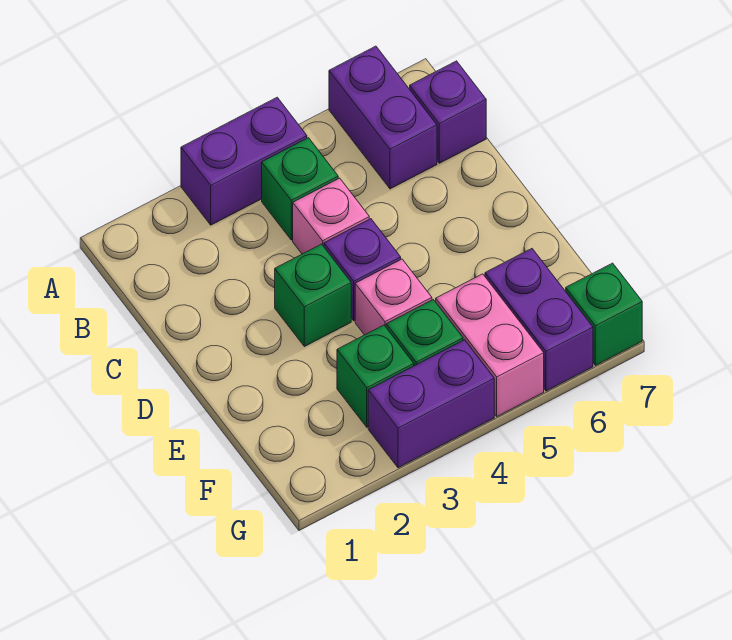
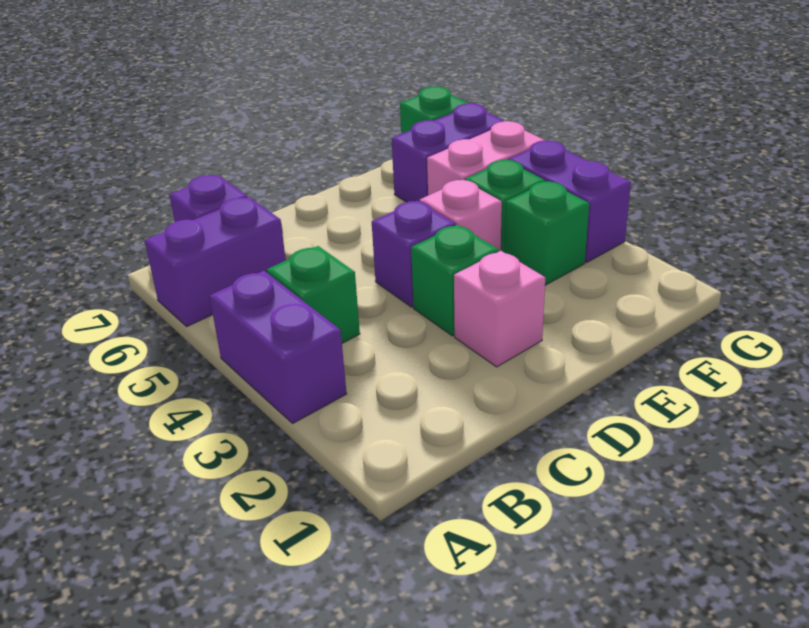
pink brick C4 level 1 -> pink brick D2 level 1

